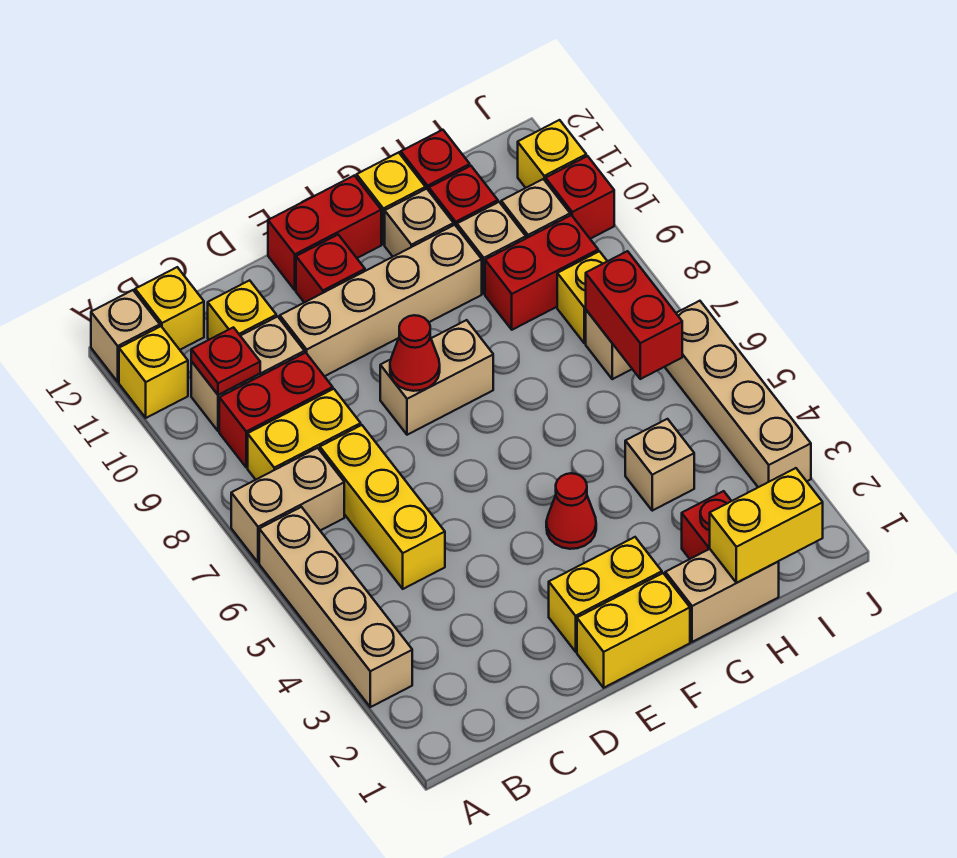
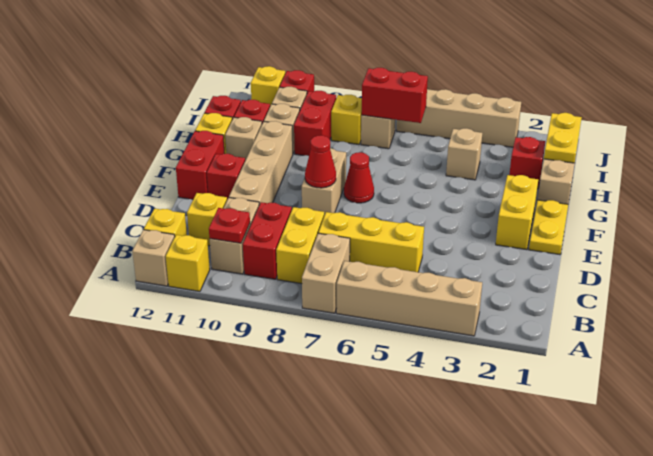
yellow brick E1:F1 level 1 -> yellow plate E1:F1 level 1
red cone F4 level 1 -> red cone F7 level 1
yellow brick H1:I1 level 2 -> yellow plate H1:I1 level 2

